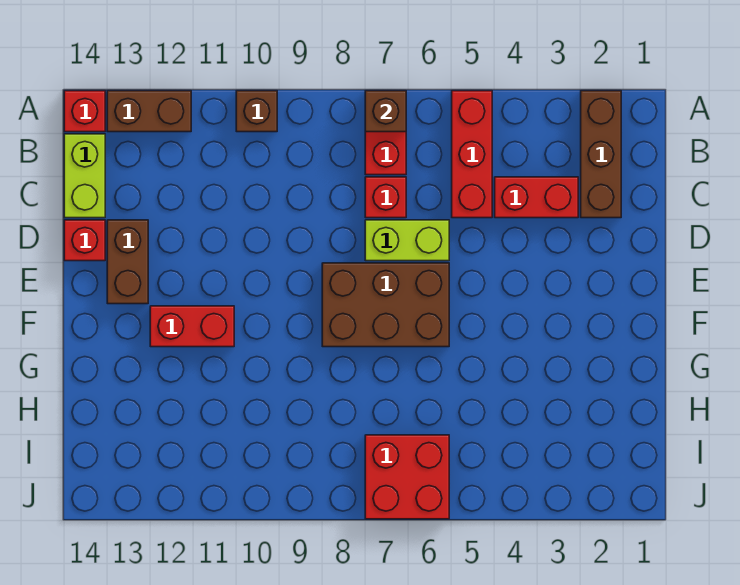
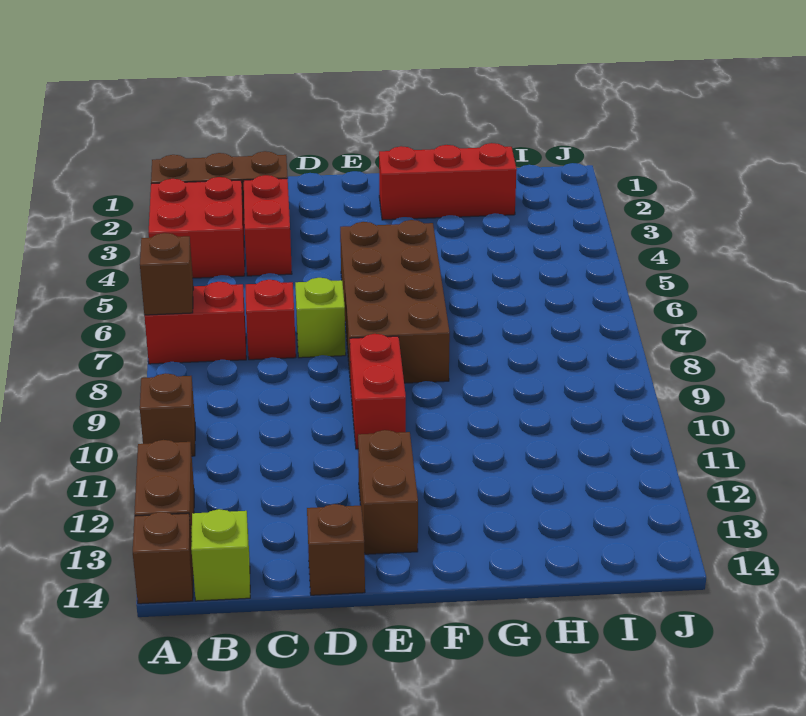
red brick A5:C5 level 1 -> red brick F2:H2 level 1
red brick A14 level 1 -> brown brick A14 level 1
lime brick B14:C14 level 1 -> lime brick B14 level 1
lime brick D6:D7 level 1 -> lime brick D7 level 1
brown brick D13:E13 level 1 -> brown brick E12:E13 level 1
red brick D14 level 1 -> brown brick D14 level 1
brown brick E6:F8 level 1 -> brown brick E5:F8 level 1
red brick F11:F12 level 1 -> red brick E9:E10 level 1
red brick I6:J7 level 1 -> red brick A3:B4 level 1

